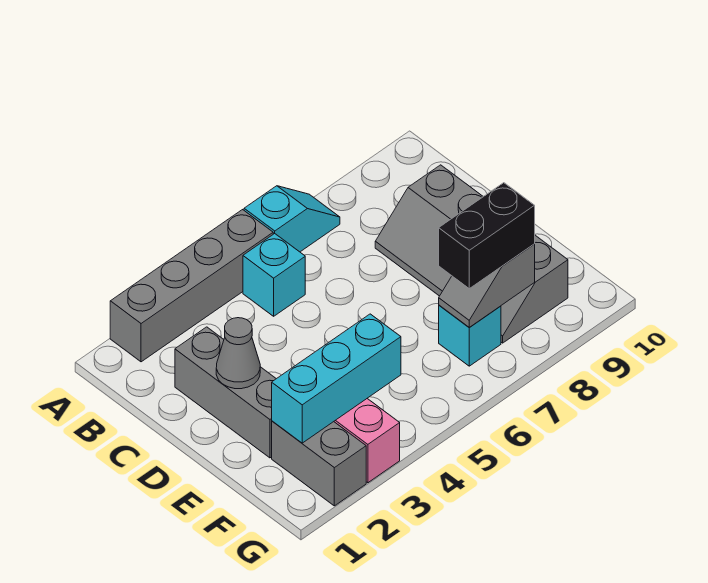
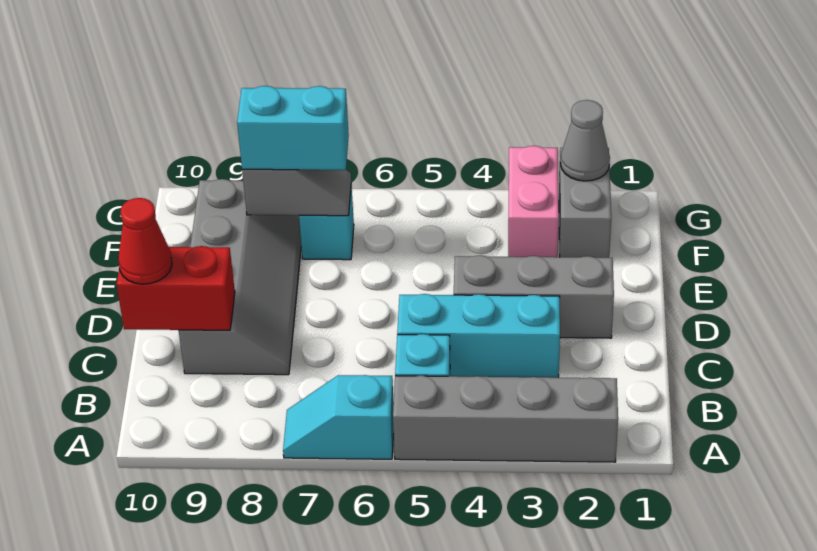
grey brick C2:E2 level 1 -> grey brick D2:D4 level 1
none -> red brick C9:C10 level 2
none -> red cone C10 level 3
grey cone D2 level 2 -> grey cone G2 level 2
cyan brick F2:F4 level 2 -> cyan brick C3:C5 level 1
black brick F7:F8 level 3 -> cyan brick F7:F8 level 3

